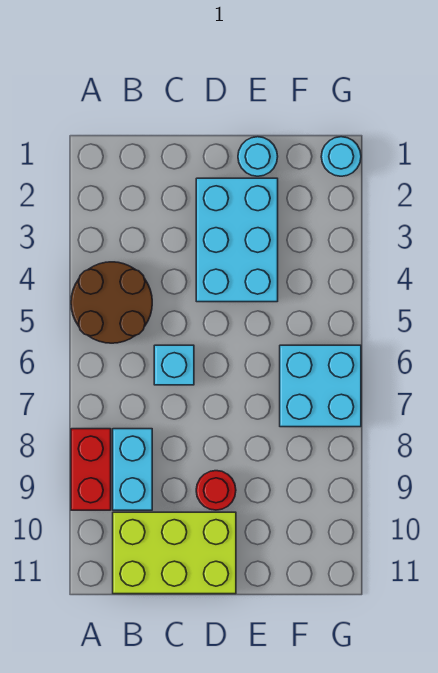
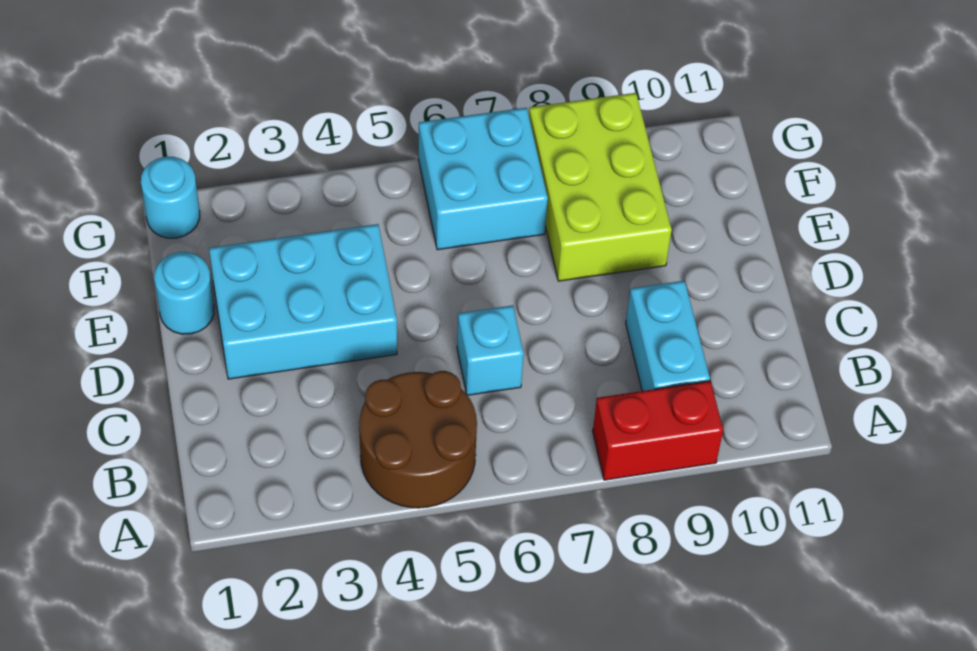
cyan brick B8:B9 level 1 -> cyan brick B9:C9 level 1
lime brick B10:D11 level 1 -> lime brick E8:G9 level 1
red round brick D9 level 1 -> none

